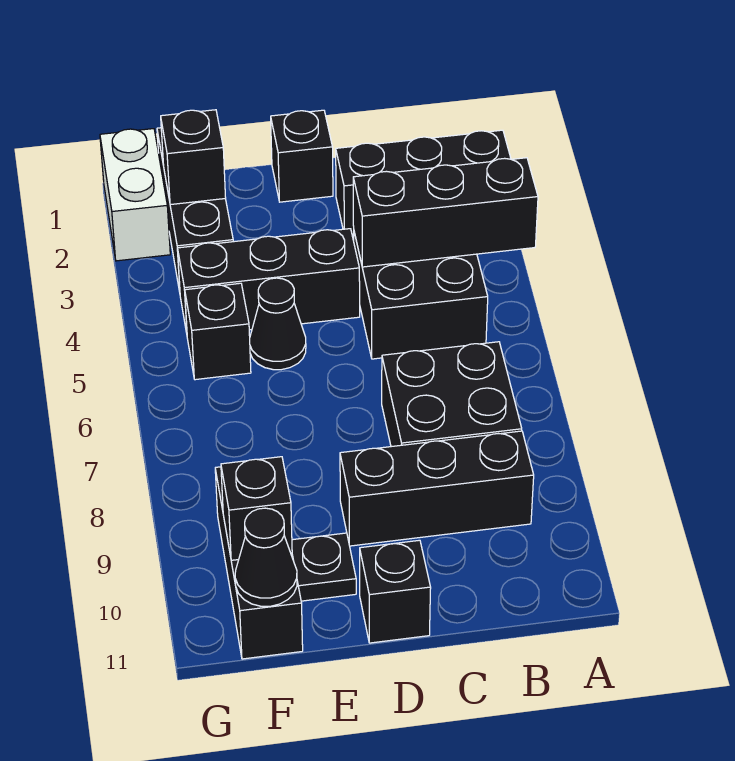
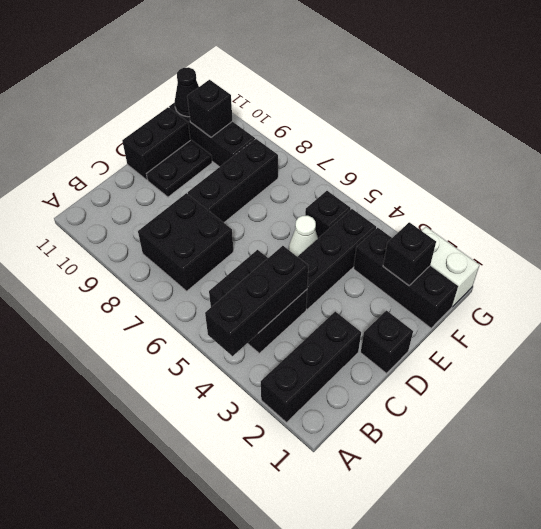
black brick B9:D9 level 1 -> black brick D8:F8 level 1
black brick D11 level 1 -> black brick D11:E11 level 1
black cone E5 level 1 -> white cone E5 level 1
black plate E10 level 1 -> black plate D10:E10 level 1

